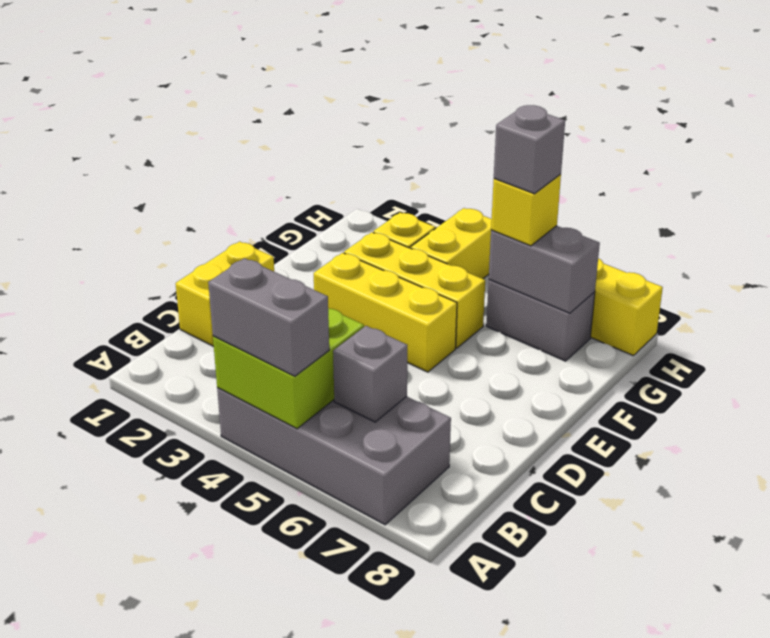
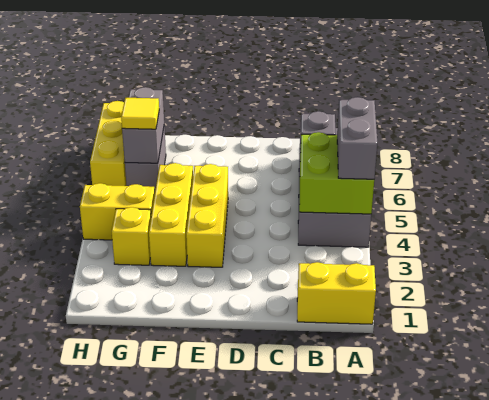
yellow brick C1:D1 level 1 -> yellow brick A1:B1 level 1
yellow brick G6 level 3 -> yellow tile G6 level 3
grey brick G6 level 4 -> none

